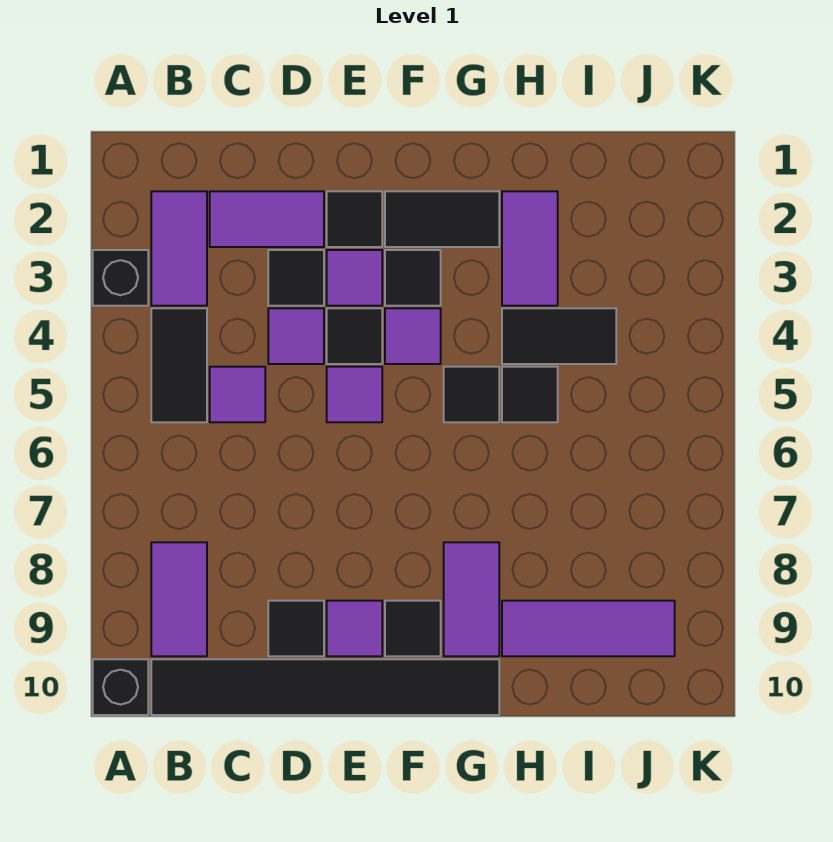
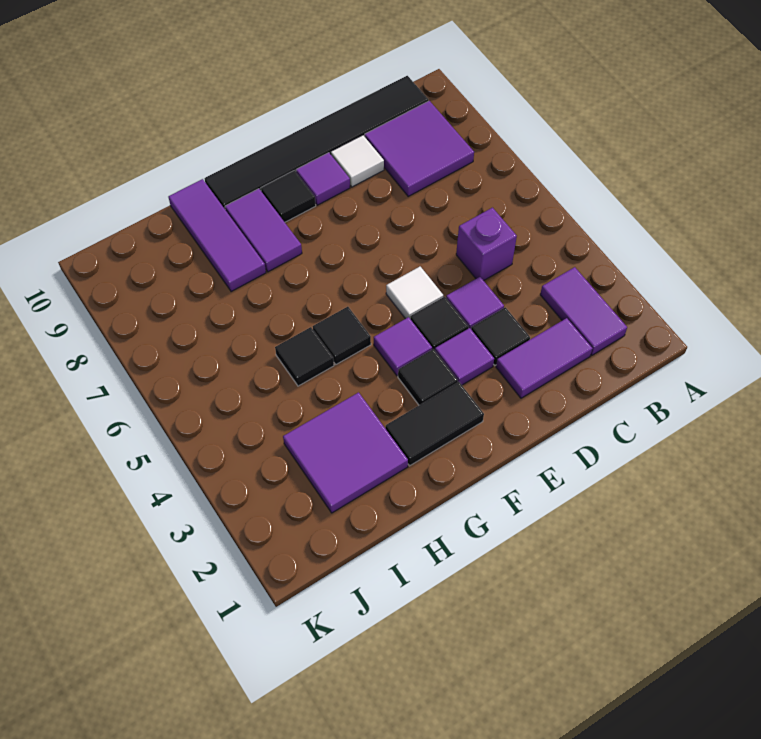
black brick A3 level 1 -> none
black brick A10 level 1 -> none
black tile B4:B5 level 1 -> none
purple tile B8:B9 level 1 -> purple tile B8:C9 level 1
purple tile C5 level 1 -> purple brick C5 level 1
black tile D9 level 1 -> white tile D9 level 1
black tile E2 level 1 -> none
purple tile E5 level 1 -> white tile E5 level 1
purple tile H2:H3 level 1 -> purple tile H2:I3 level 1
black tile H4:I4 level 1 -> none
purple tile H9:J9 level 1 -> purple tile H8:H10 level 1

